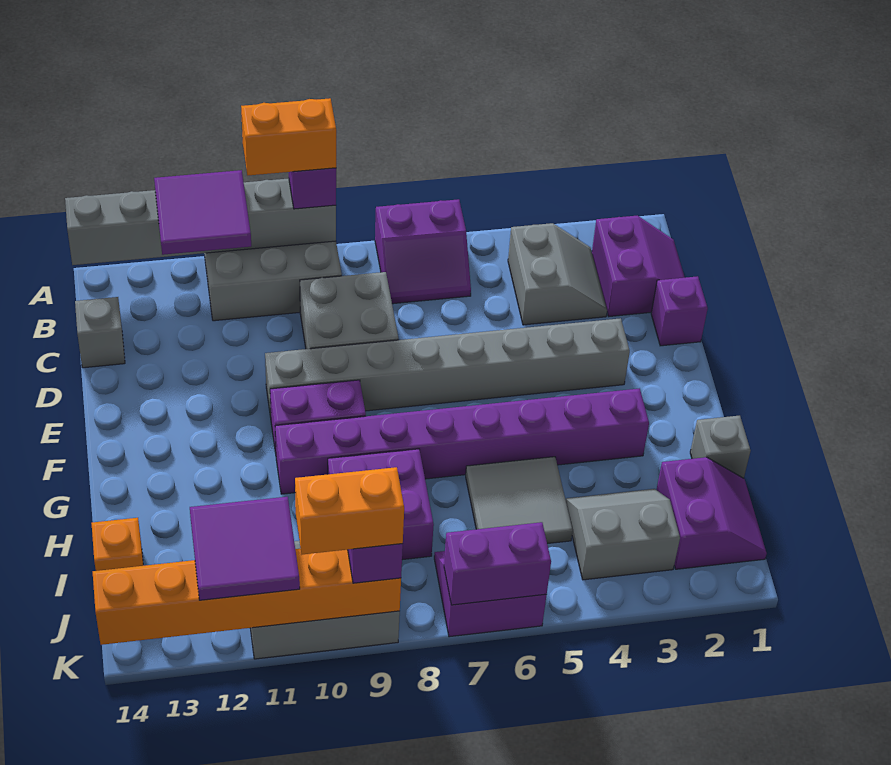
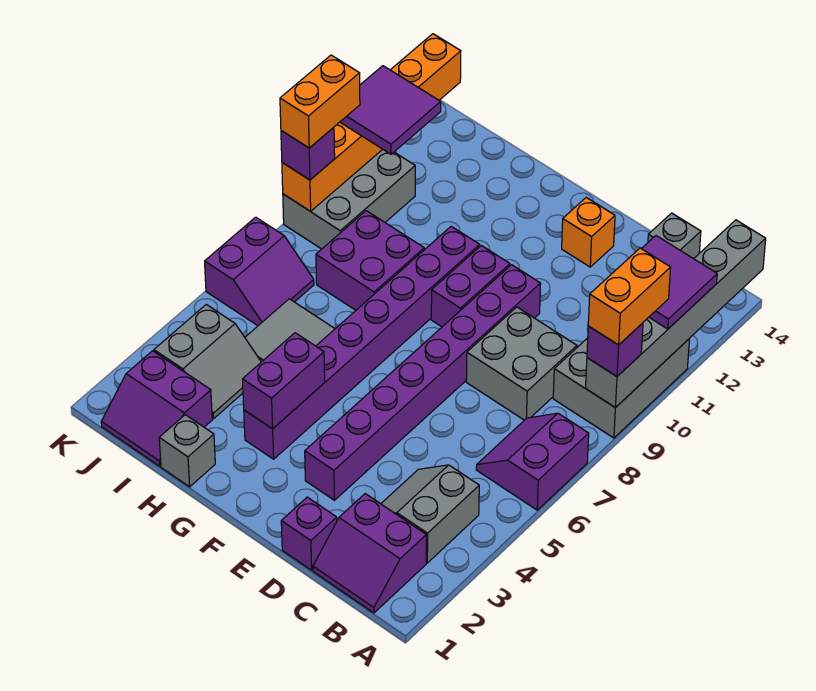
grey slope B3:C4 level 1 top 4 -> grey slope B3:C4 level 1 top B
grey brick E3:E10 level 1 -> purple brick E3:E10 level 1
orange brick I14 level 1 -> orange brick E13 level 1
purple brick K6:K7 level 2 -> purple brick G3:G4 level 2

